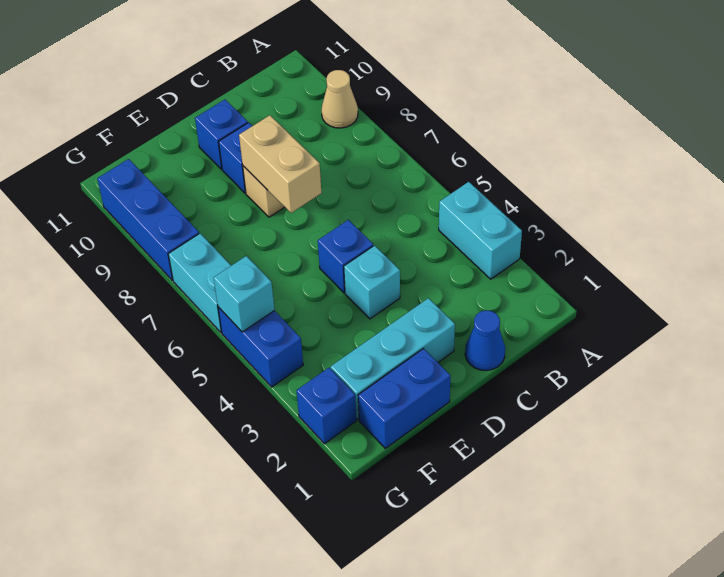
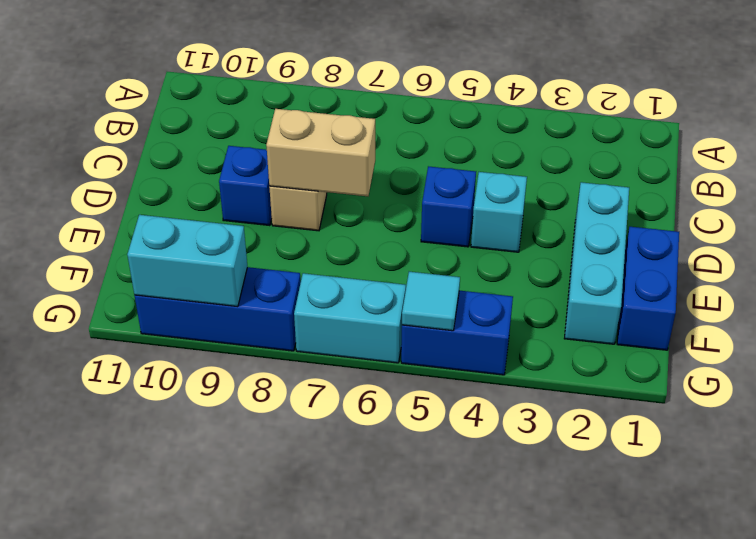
cyan brick A3:A4 level 1 -> cyan brick G9:G10 level 2
tan cone A9 level 1 -> none
blue cone C1 level 1 -> none
blue brick D10 level 1 -> none
blue brick G2 level 1 -> none
cyan brick G5 level 2 -> cyan tile G5 level 2

